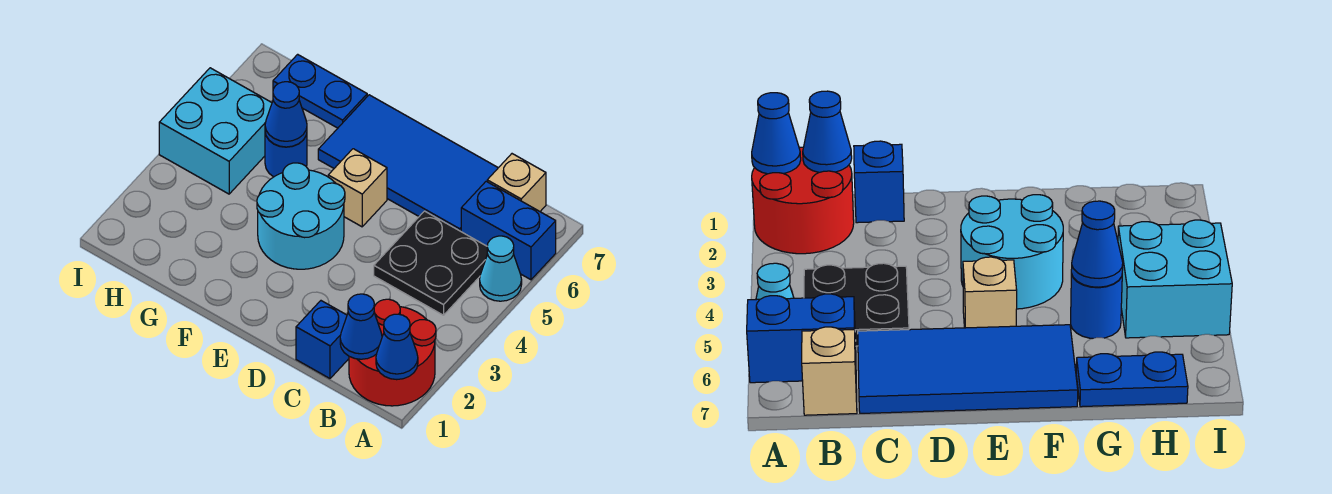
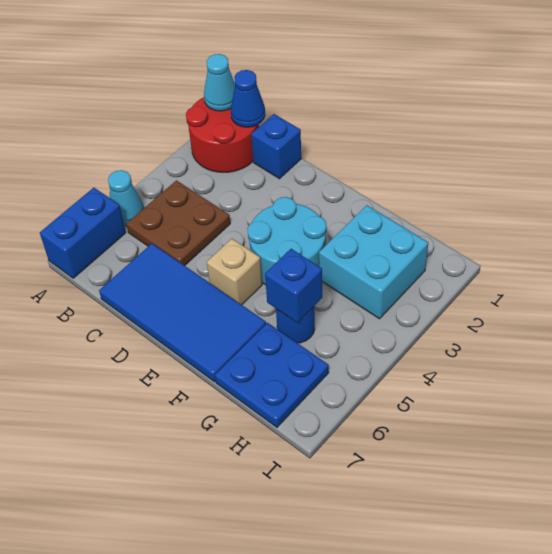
blue cone A1 level 2 -> cyan cone A1 level 2
blue brick A6:B6 level 1 -> blue brick A6:A7 level 1
black plate B4:C5 level 1 -> brown plate B4:C5 level 1
tan brick B7 level 1 -> none
blue cone G5 level 2 -> blue brick G5 level 2
blue plate G7:H7 level 1 -> blue plate G6:H7 level 1
cyan brick H4:I5 level 1 -> cyan brick G2:H3 level 1

